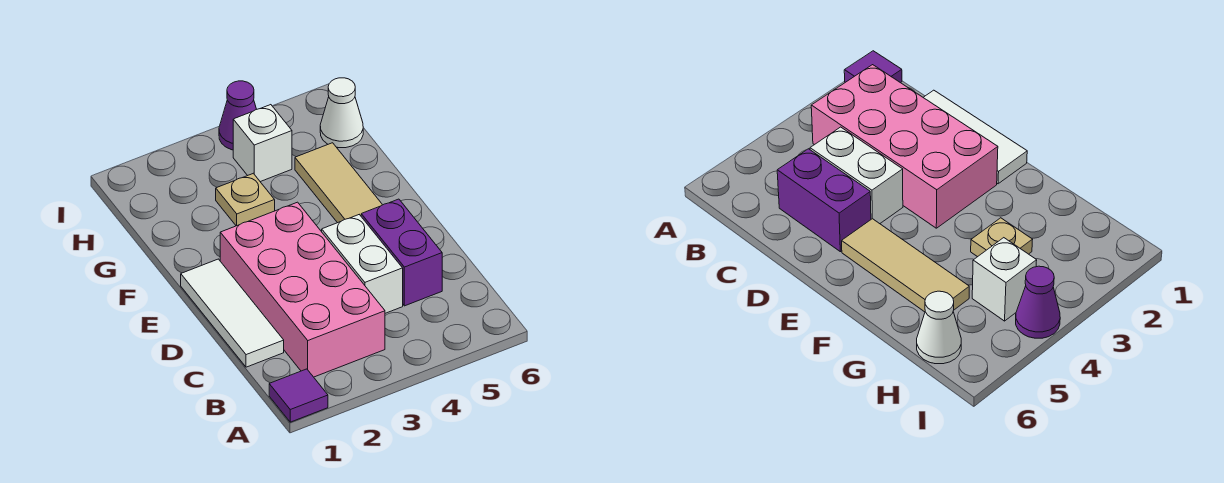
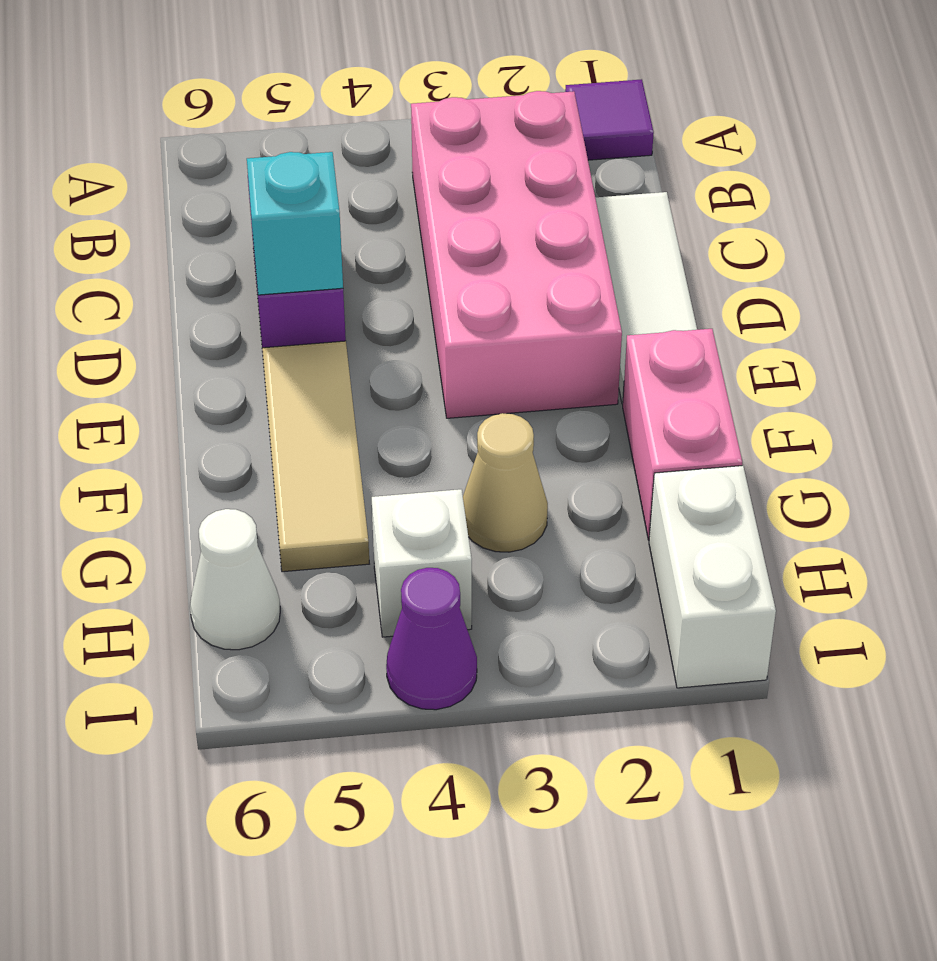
white brick C4:D4 level 1 -> white brick H1:I1 level 1
none -> cyan brick D5 level 2
none -> pink brick F1:G1 level 1
tan plate G3 level 1 -> tan cone G3 level 1

